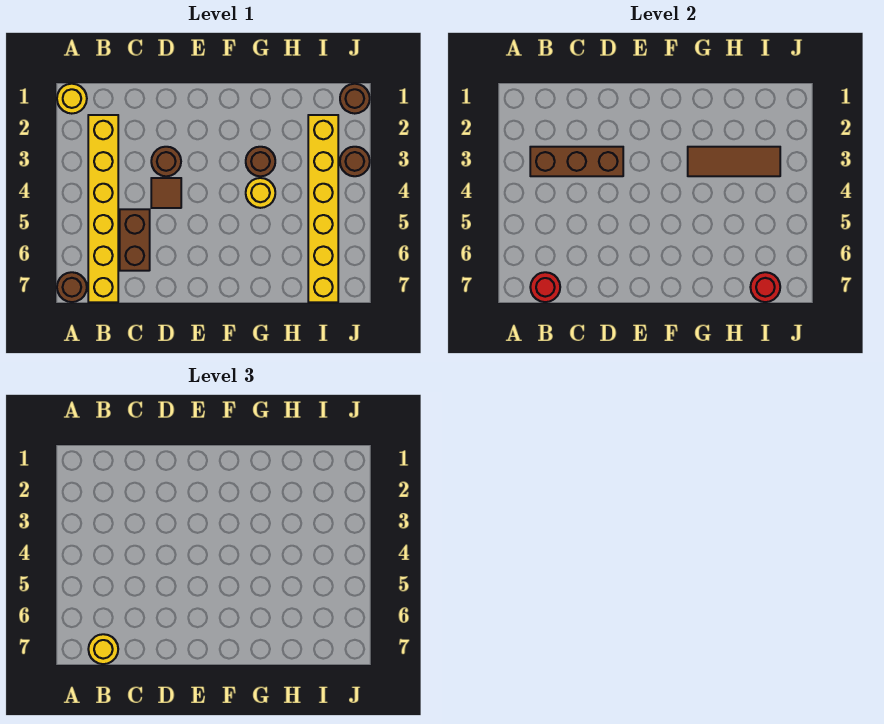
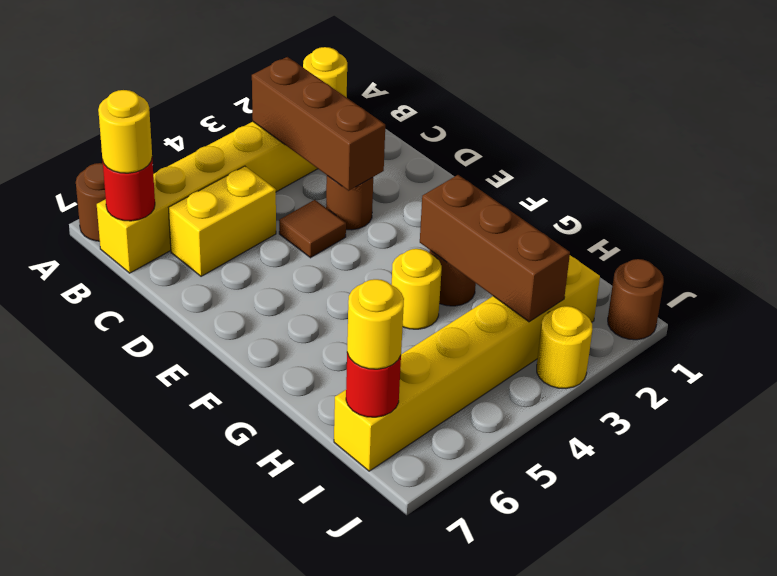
brown brick C5:C6 level 1 -> yellow brick C5:C6 level 1
brown tile G3:I3 level 2 -> brown brick G3:I3 level 2
none -> yellow round brick I7 level 3
brown round brick J3 level 1 -> yellow round brick J3 level 1

